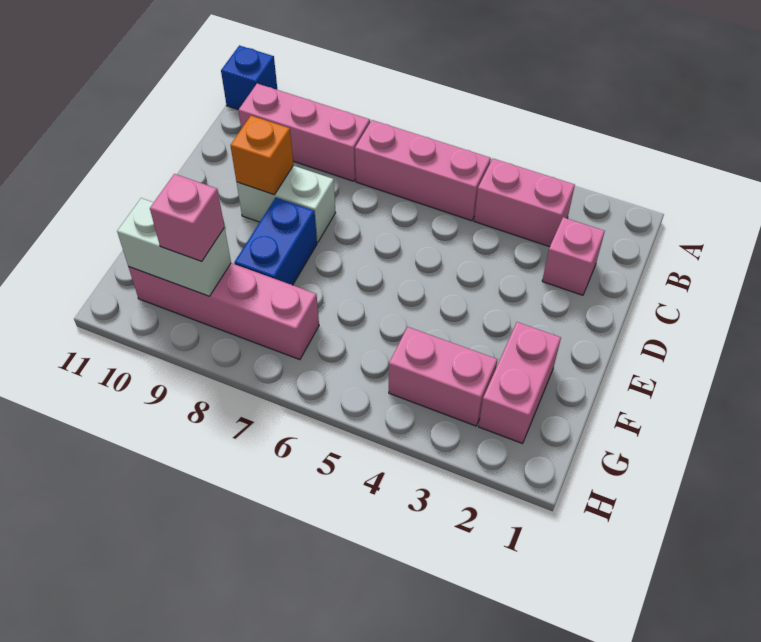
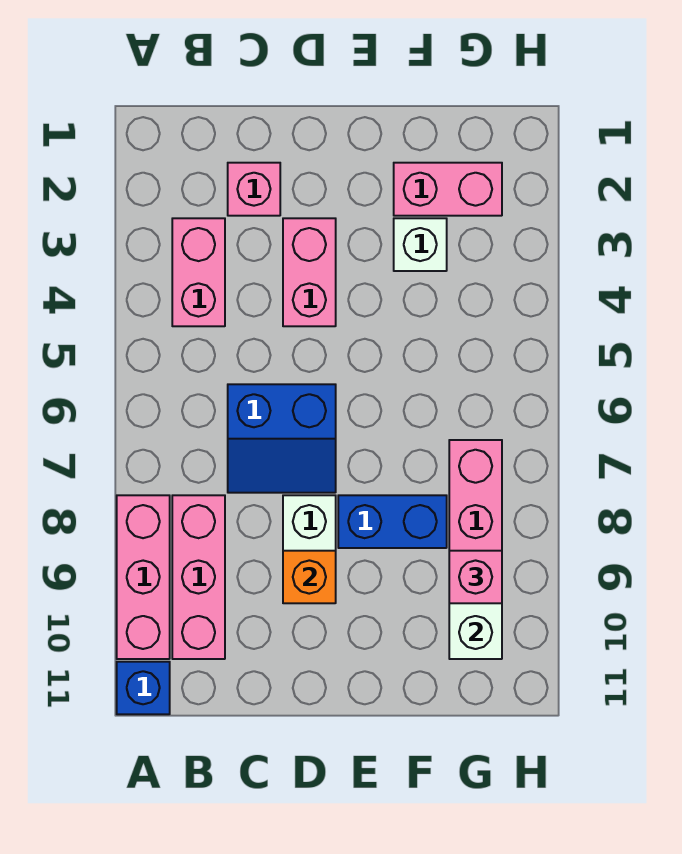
pink brick B5:B7 level 1 -> pink brick A8:A10 level 1
none -> blue slope C6:D7 level 1 top 6
none -> white brick F3 level 1
pink brick G3:G4 level 1 -> pink brick D3:D4 level 1

